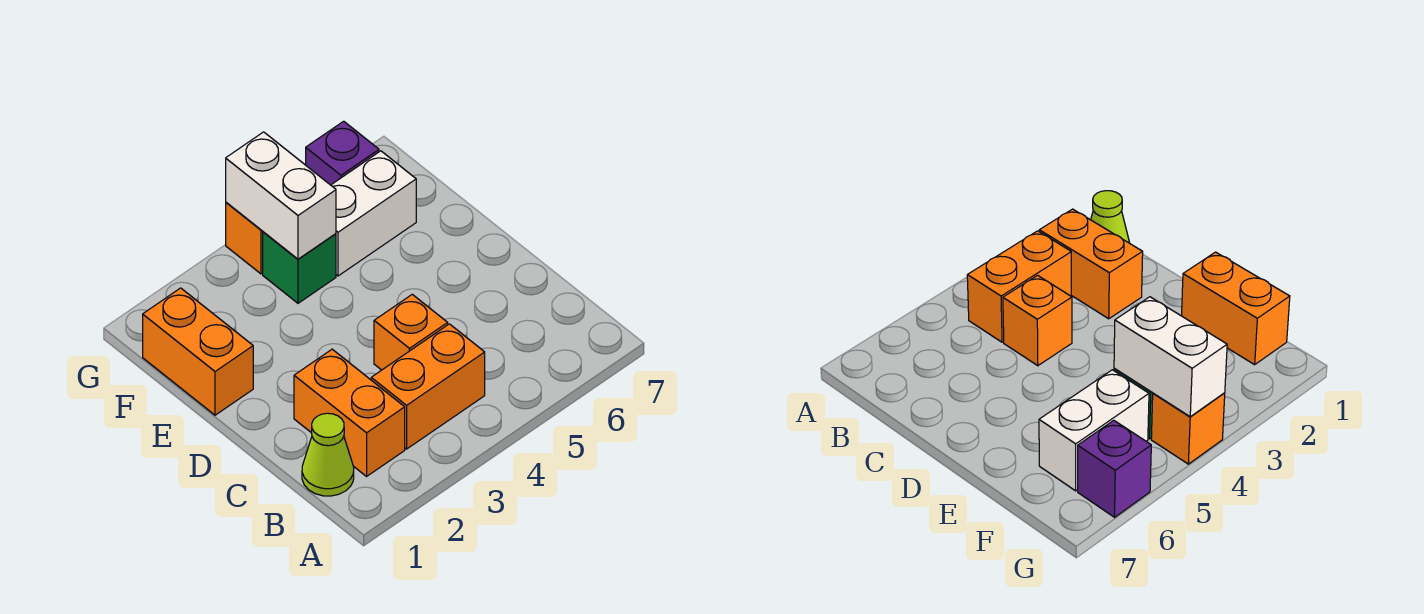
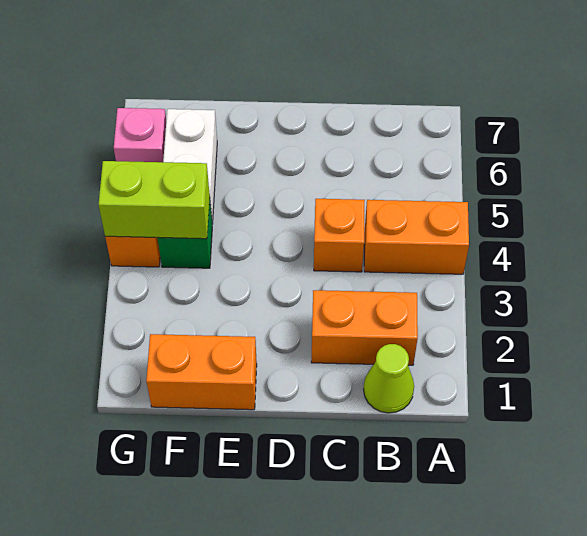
orange brick B3:B4 level 1 -> orange brick A4:B4 level 1
white brick F4:G4 level 2 -> lime brick F4:G4 level 2
purple brick G6 level 1 -> pink brick G6 level 1

